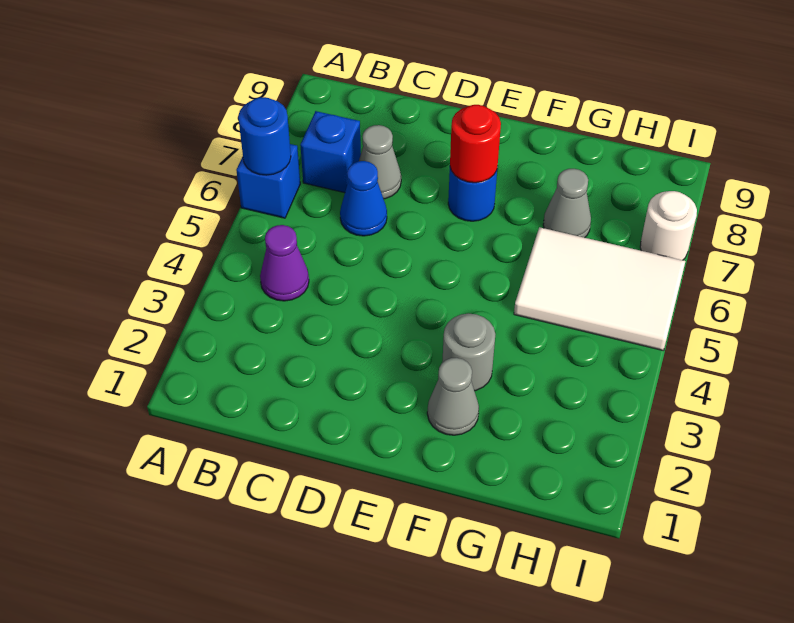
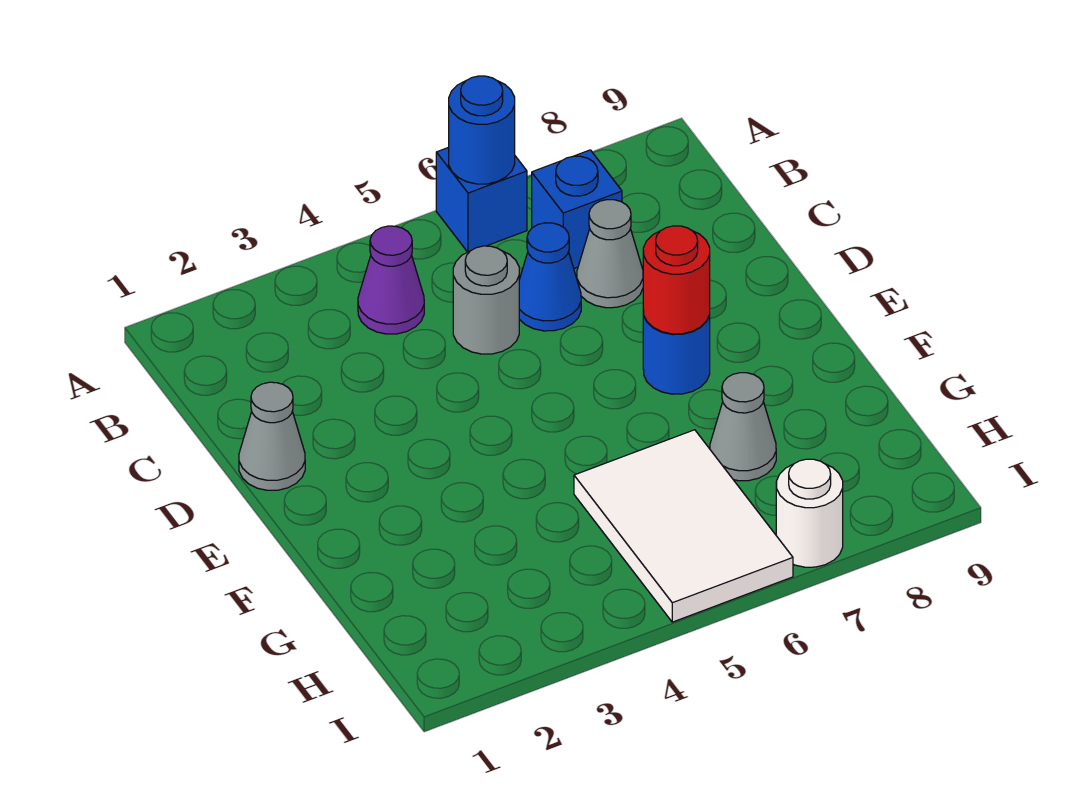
grey cone F2 level 1 -> grey cone D1 level 1
grey round brick F3 level 1 -> grey round brick C5 level 1

